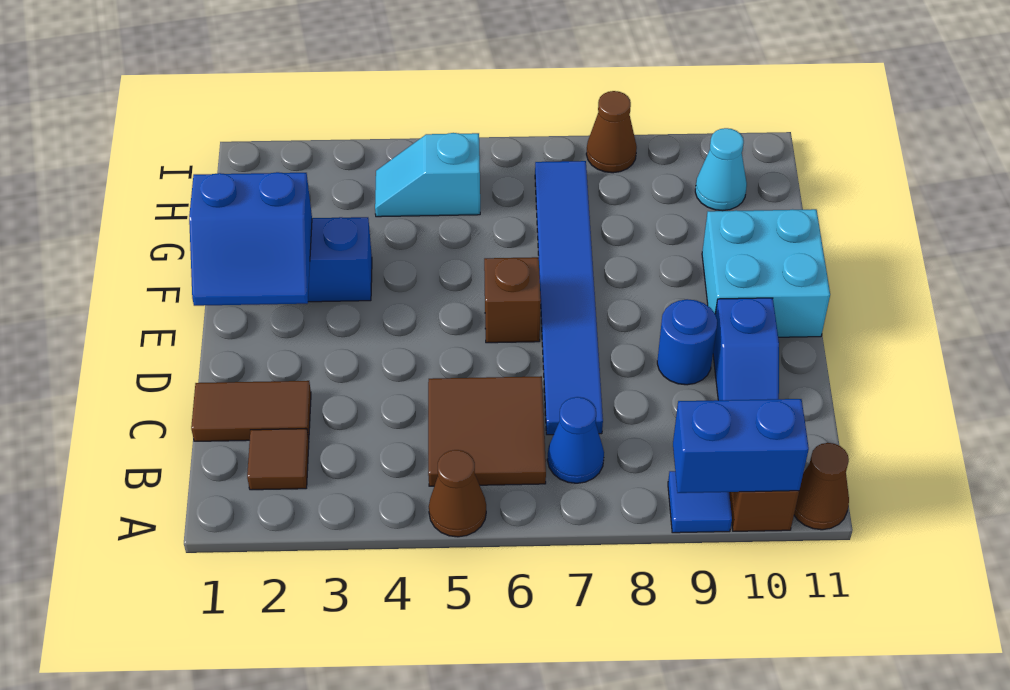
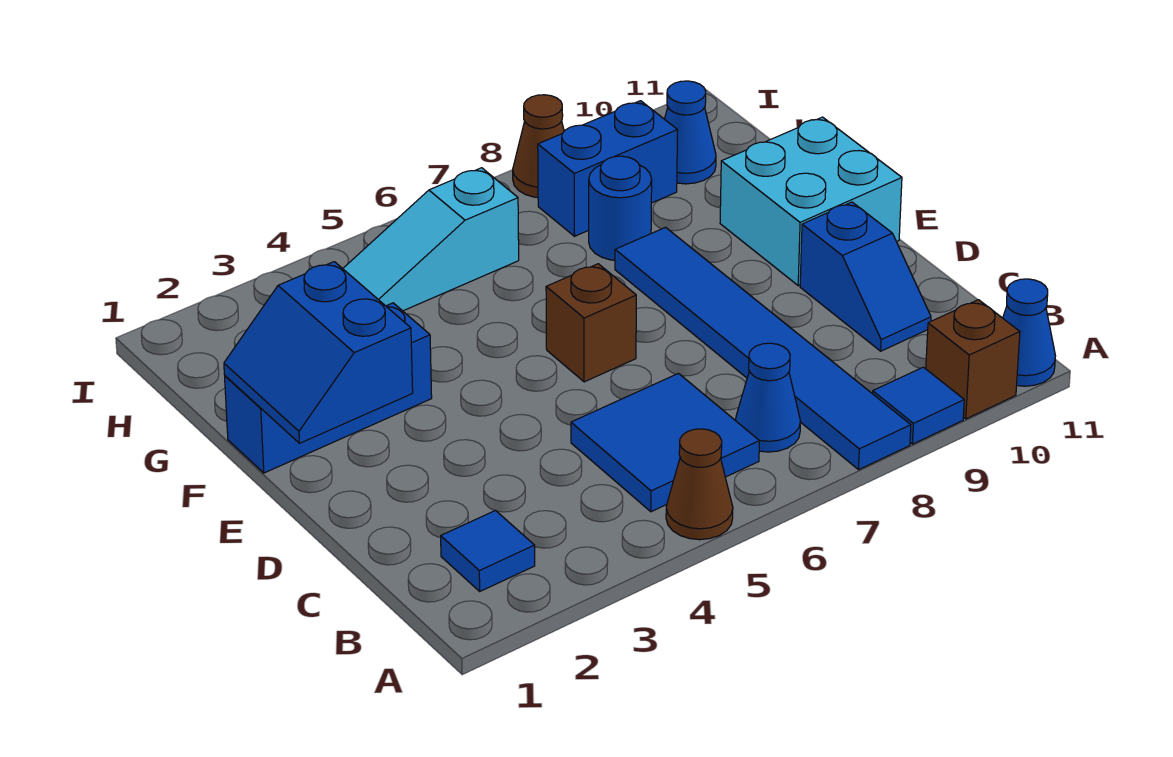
blue brick A9:A10 level 2 -> blue brick H8:H9 level 1
brown cone A11 level 1 -> blue cone A11 level 1
brown tile B2 level 1 -> blue tile B2 level 1
brown tile B5:C6 level 1 -> blue tile B5:C6 level 1
brown tile C1:C2 level 1 -> none
blue tile C7:H7 level 1 -> blue tile A8:F8 level 1
blue round brick D9 level 1 -> blue round brick G8 level 1
blue slope E1:F2 level 2 top F -> blue slope E1:F2 level 2 top 2
cyan slope H4:H5 level 1 top 5 -> cyan slope H4:H6 level 1 top 6
cyan cone H10 level 1 -> blue cone H10 level 1

